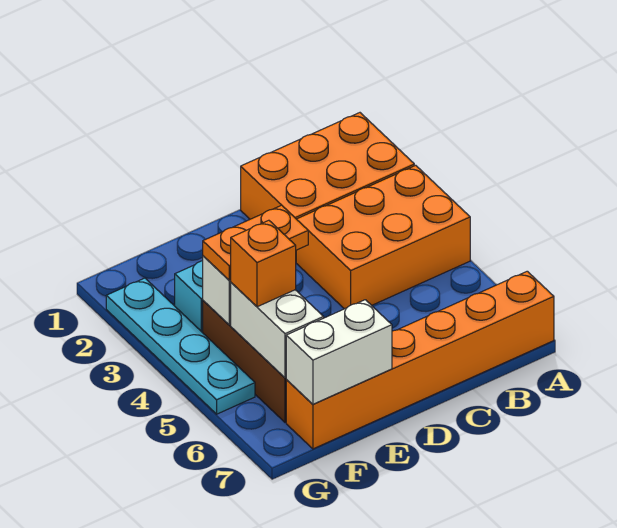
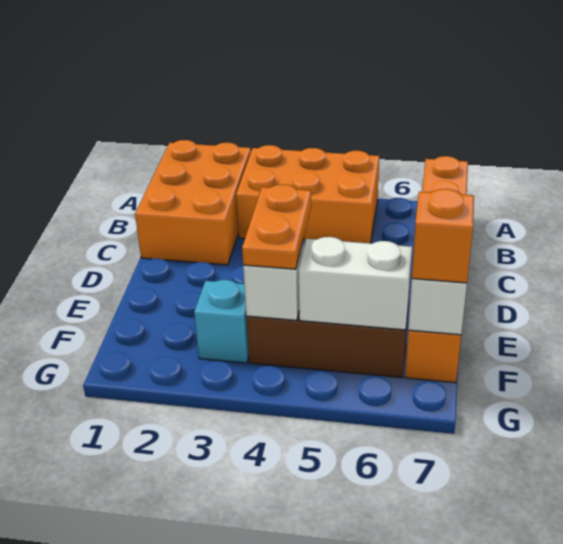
orange brick A3:C4 level 1 -> orange brick A3:B5 level 1
orange brick F5 level 3 -> orange brick F7 level 3
cyan plate G2:G5 level 1 -> none

